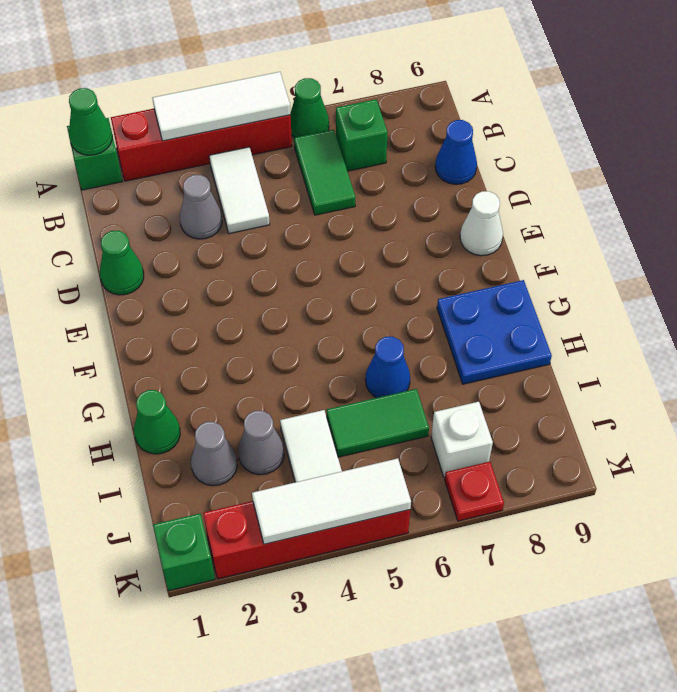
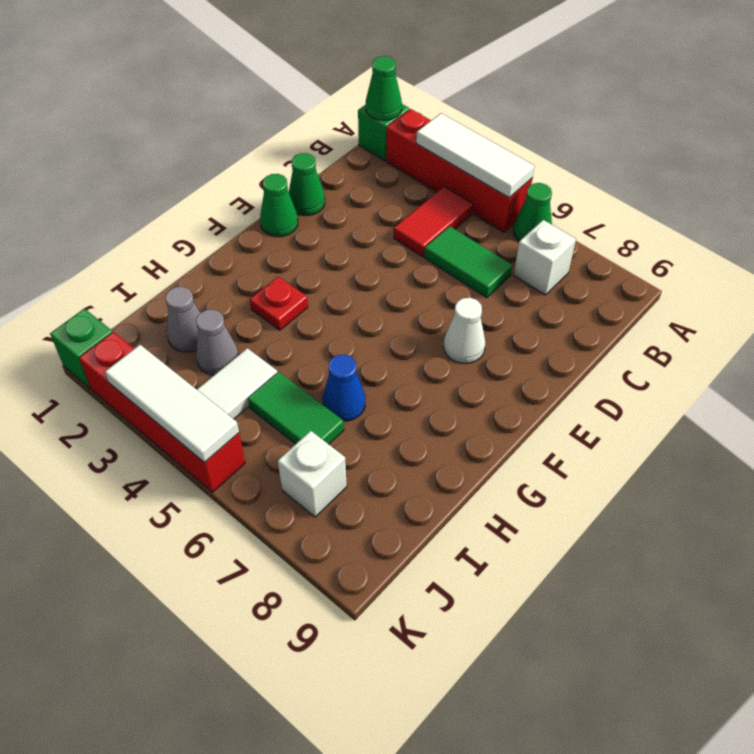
white tile B4:C4 level 1 -> red tile B4:C4 level 1
green tile B6:C6 level 1 -> green tile C5:C6 level 1
green brick B7 level 1 -> white brick B7 level 1
grey cone C3 level 1 -> none
blue cone C9 level 1 -> none
white cone E9 level 1 -> white cone E7 level 1
blue plate G8:H9 level 1 -> none
green cone H1 level 1 -> green cone E1 level 1
red plate K7 level 1 -> red plate G3 level 1

